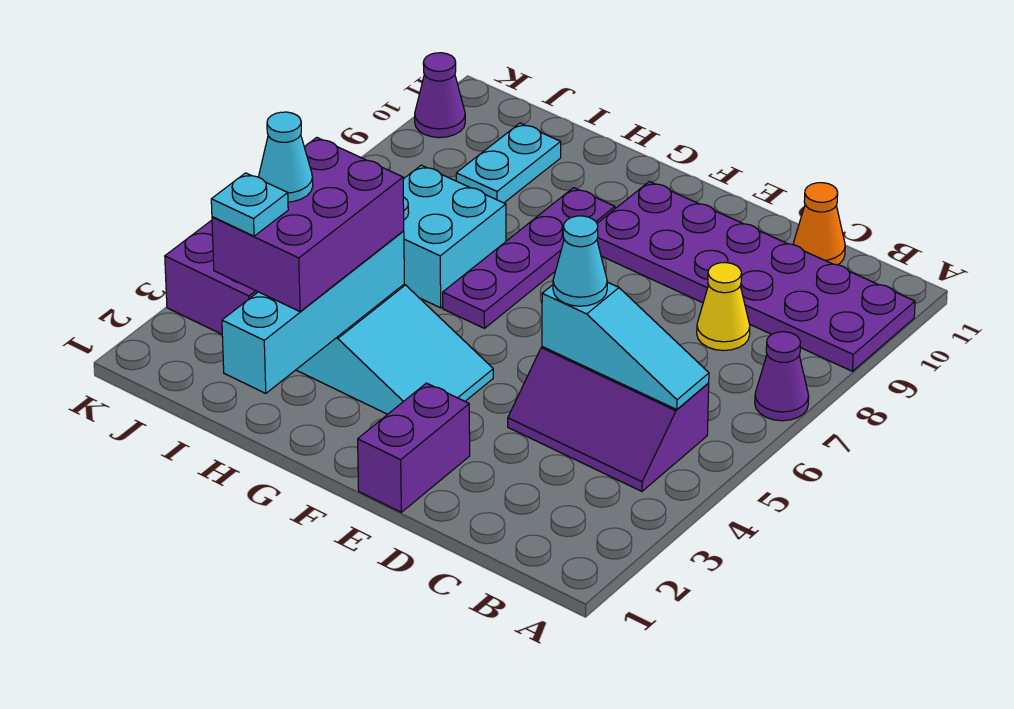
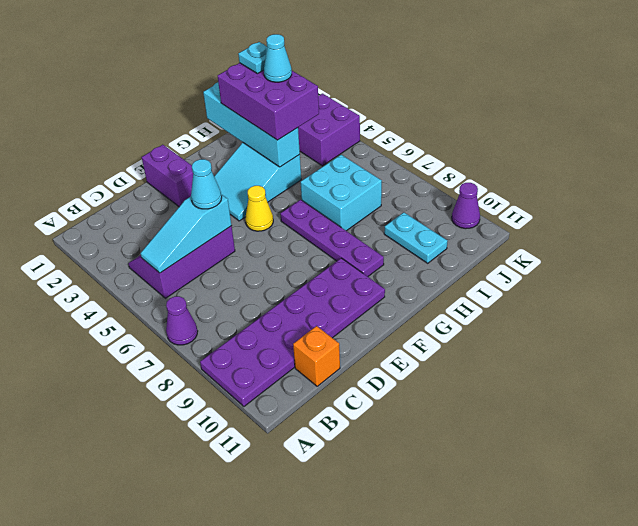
yellow cone C8 level 1 -> yellow cone F5 level 1
orange cone C11 level 1 -> orange brick C11 level 1

